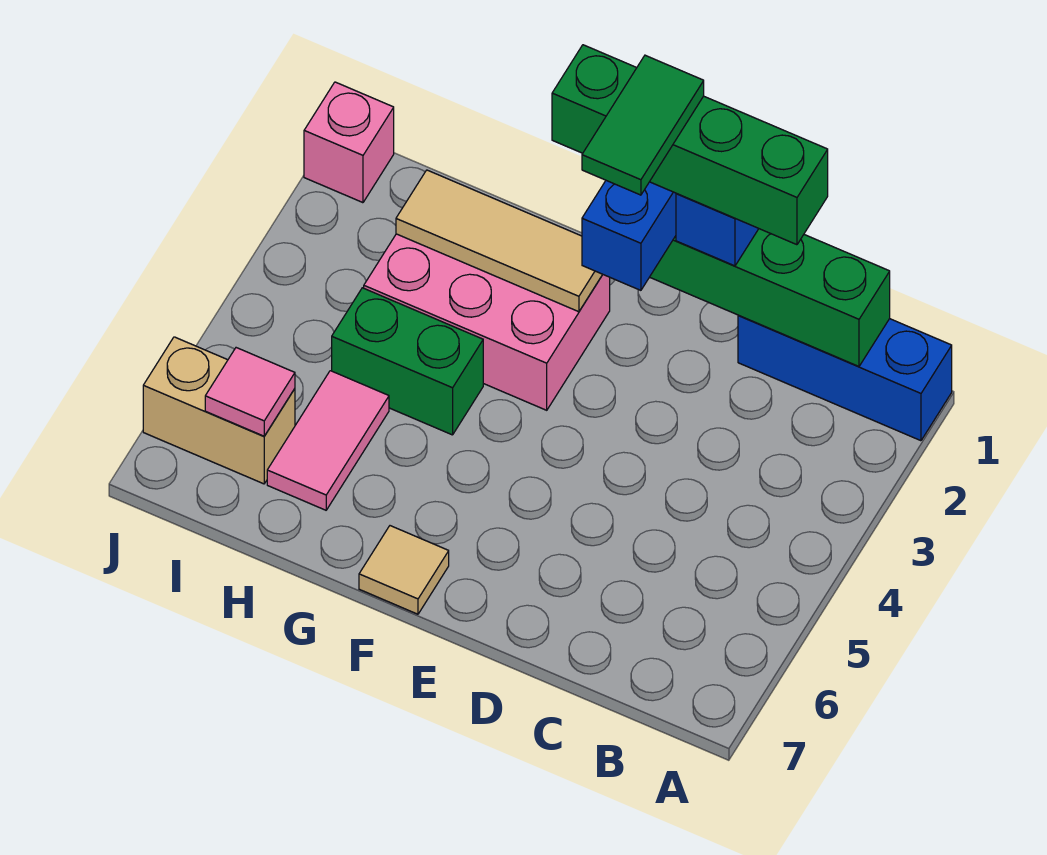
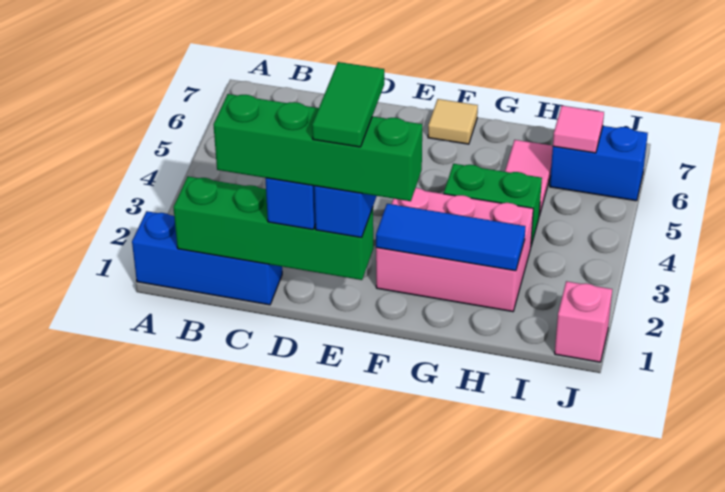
tan tile F2:H2 level 2 -> blue tile F2:H2 level 2
tan brick I6:J6 level 1 -> blue brick I6:J6 level 1

